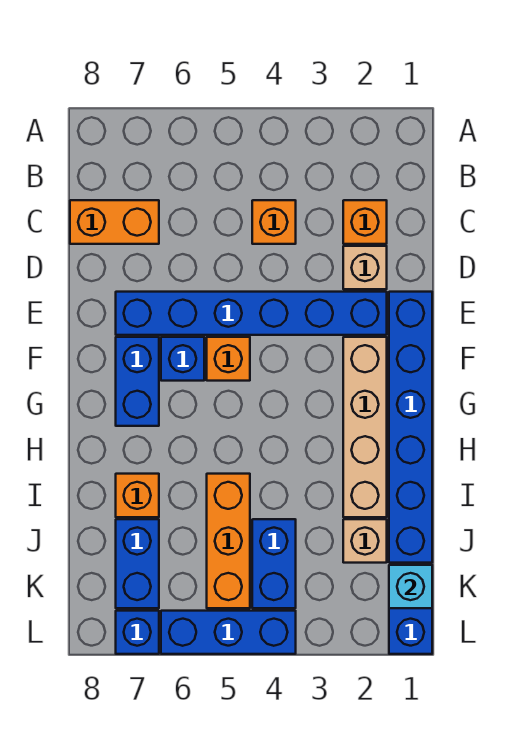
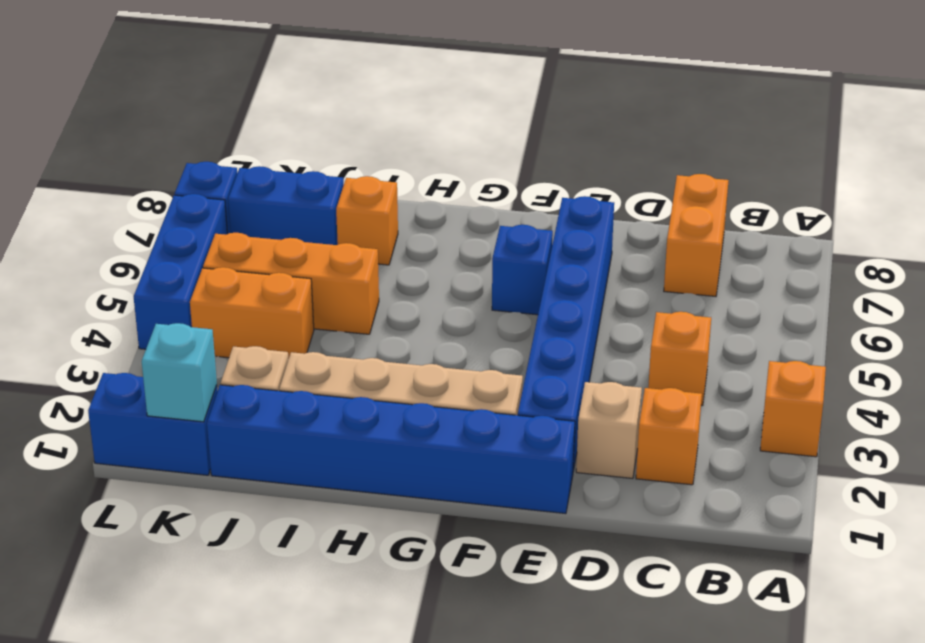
orange brick F5 level 1 -> orange brick A3 level 1
blue brick F7:G7 level 1 -> none
blue brick J4:K4 level 1 -> orange brick J4:K4 level 1

